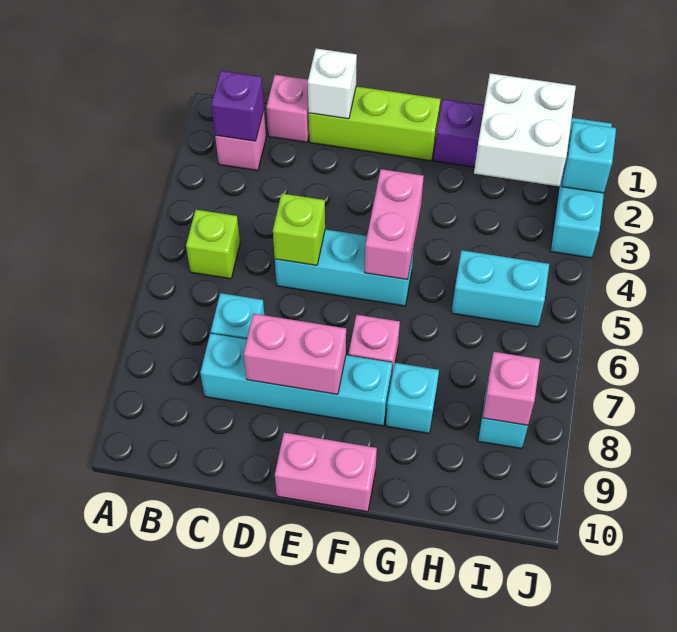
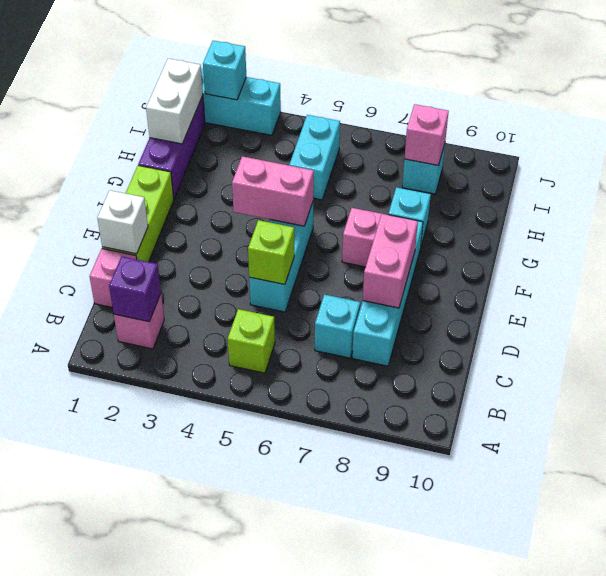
pink brick E10:F10 level 1 -> none
white brick H1:I2 level 2 -> white brick H1:I1 level 2

